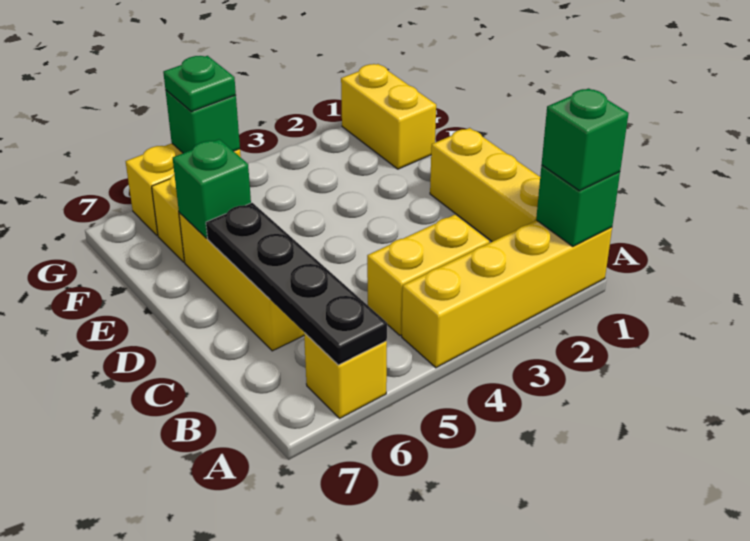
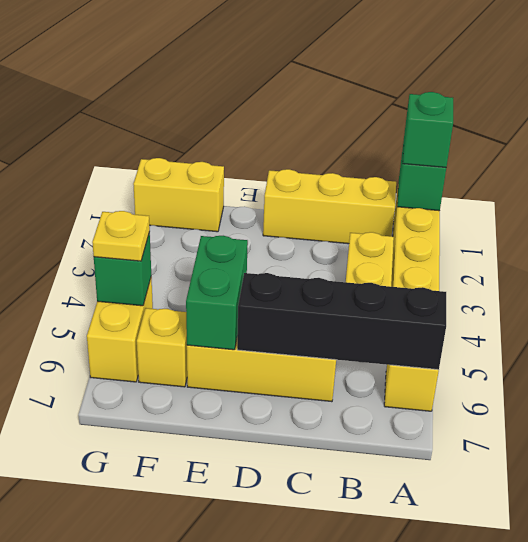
black plate A6:D6 level 2 -> black brick A6:D6 level 2
green brick E6 level 2 -> green brick E5:E6 level 2
green plate G5 level 3 -> yellow plate G5 level 3

